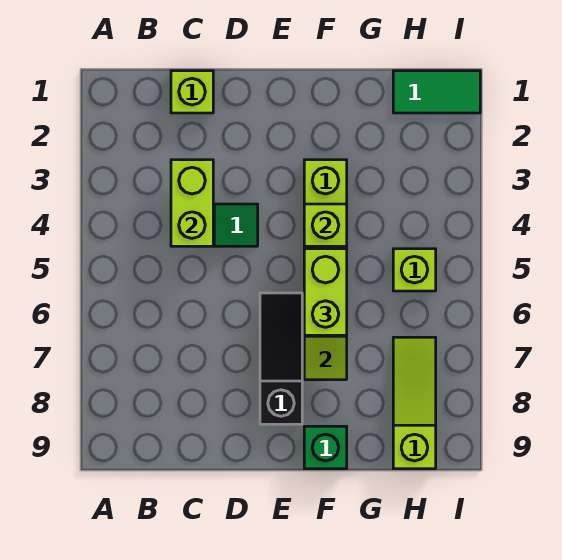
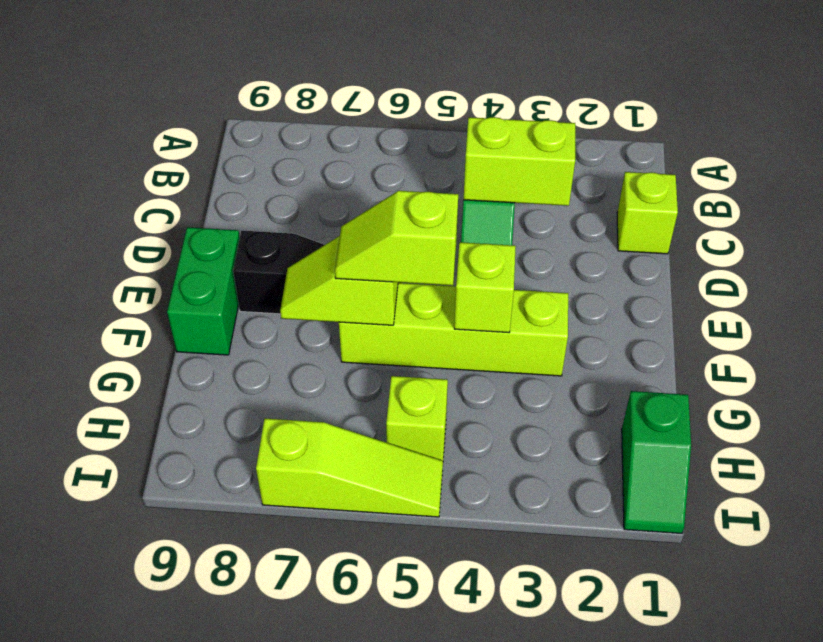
lime brick F5:F6 level 3 -> lime slope F5:F6 level 3 top 5
green brick F9 level 1 -> green brick E9:F9 level 1
green tile H1:I1 level 1 -> green slope H1:I1 level 1 top H
lime slope H7:H9 level 1 top 9 -> lime slope I5:I7 level 1 top 7

